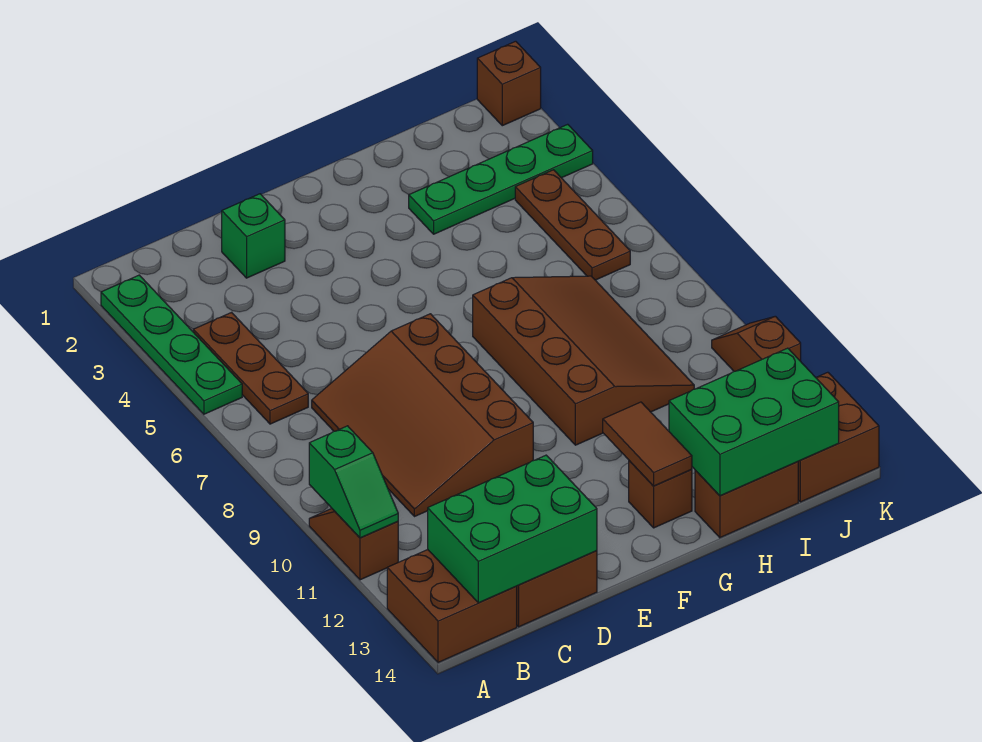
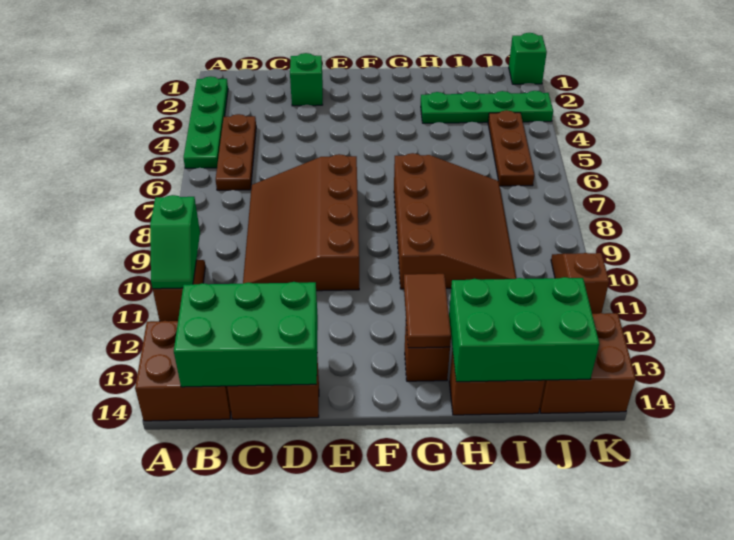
brown brick K1 level 1 -> green brick K1 level 1

